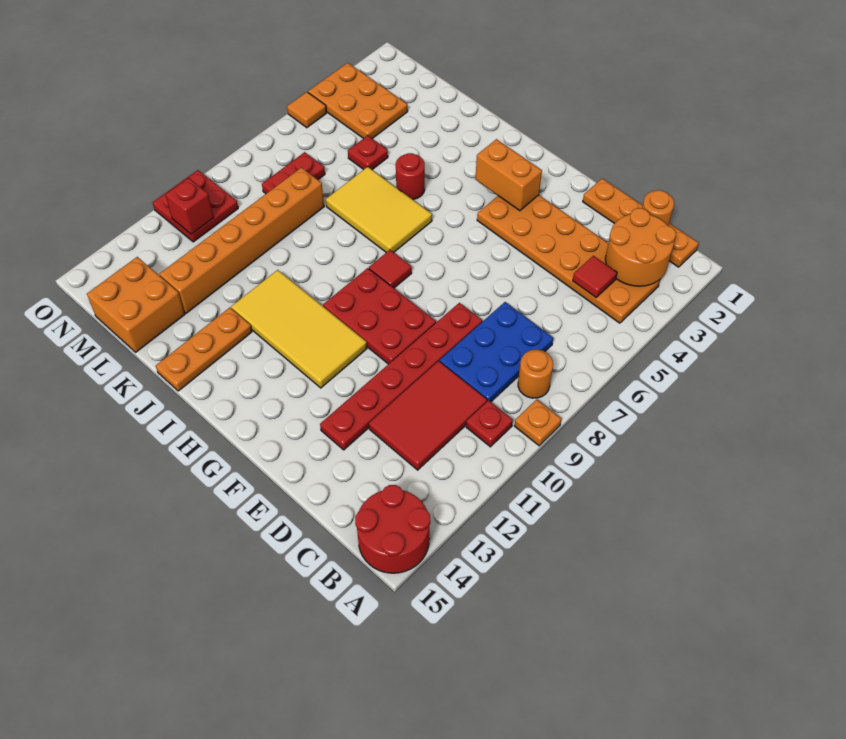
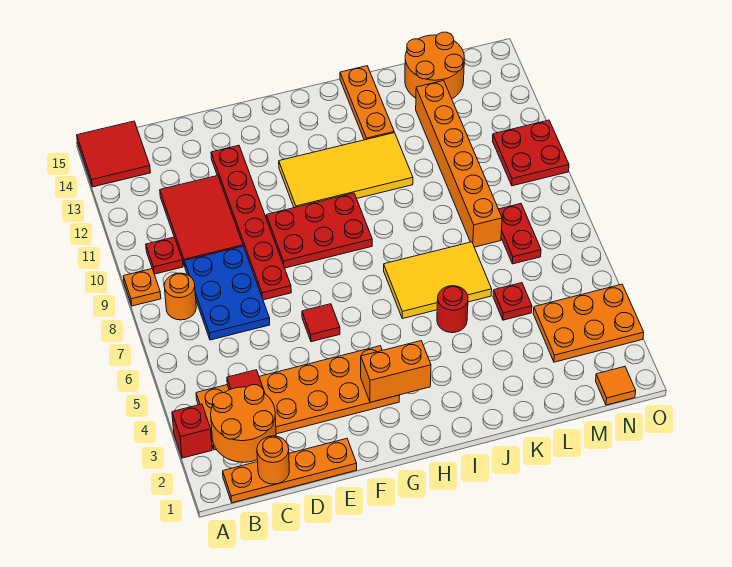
red round brick A14:B15 level 1 -> red tile A14:B15 level 1
red tile H8 level 1 -> red tile F6 level 1
orange brick L14:M15 level 1 -> orange round brick L14:M15 level 1
red brick N11 level 2 -> red brick A3 level 1
orange tile O5 level 1 -> orange tile N1 level 1

